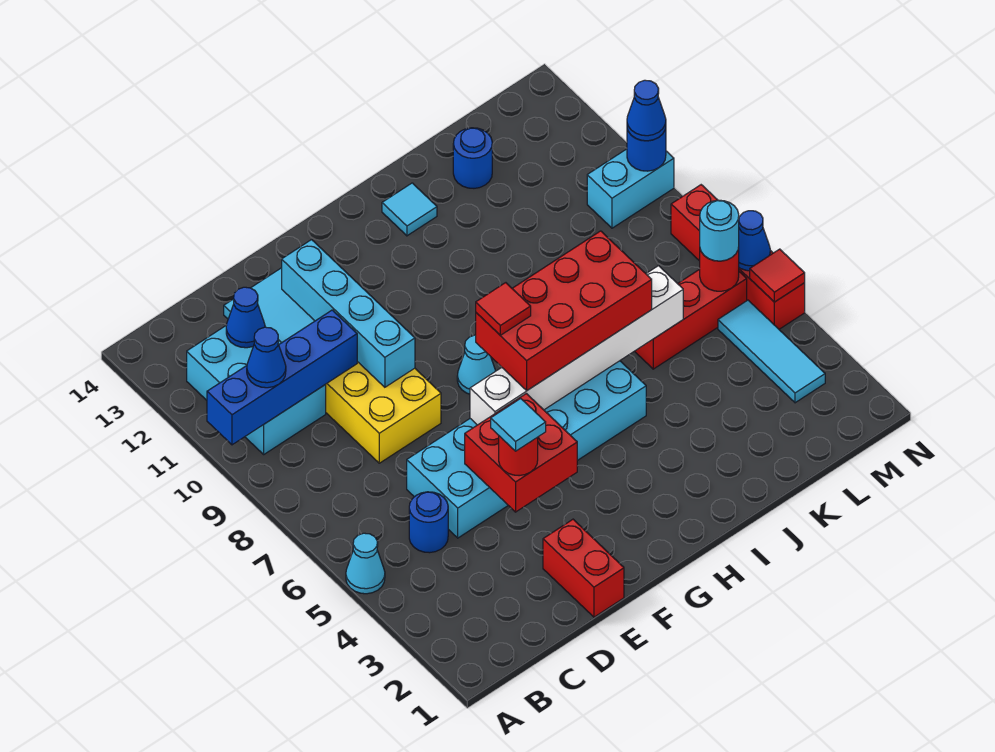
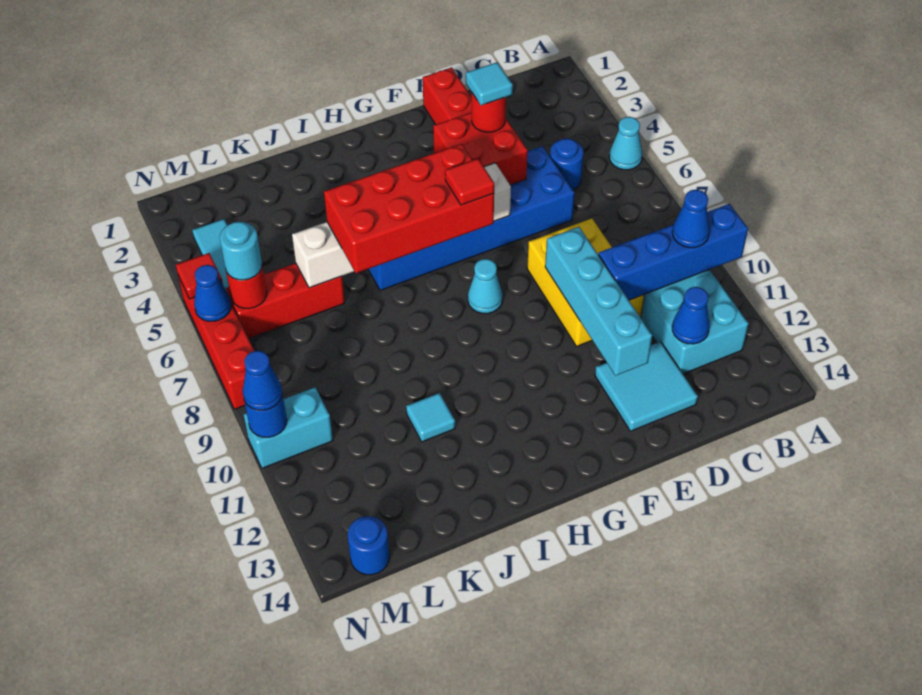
cyan brick D5:I6 level 1 -> blue brick D5:I6 level 1
cyan tile I13 level 1 -> cyan tile J11 level 1
blue round brick K13 level 1 -> blue round brick M14 level 1

